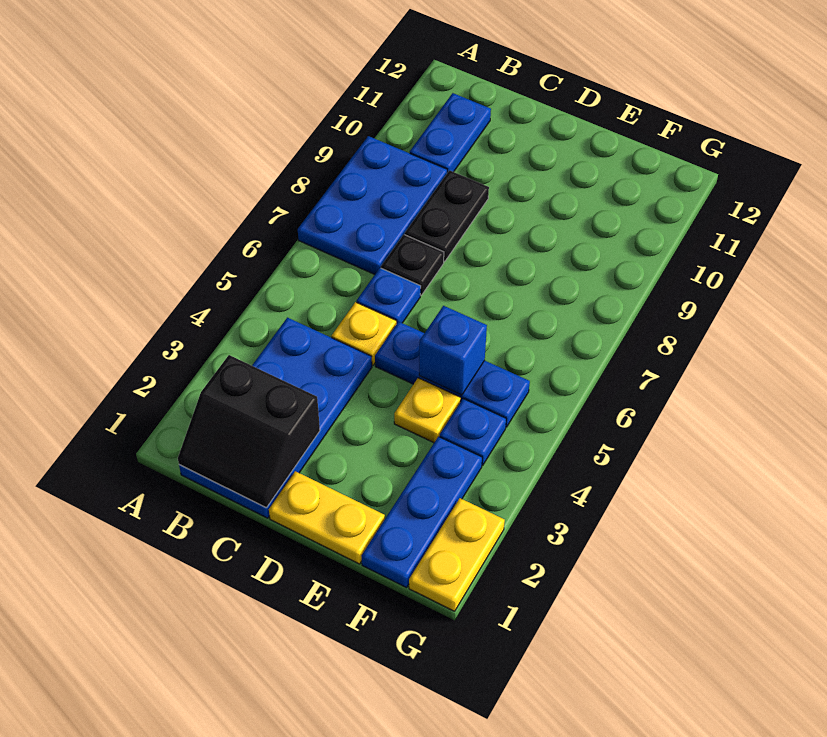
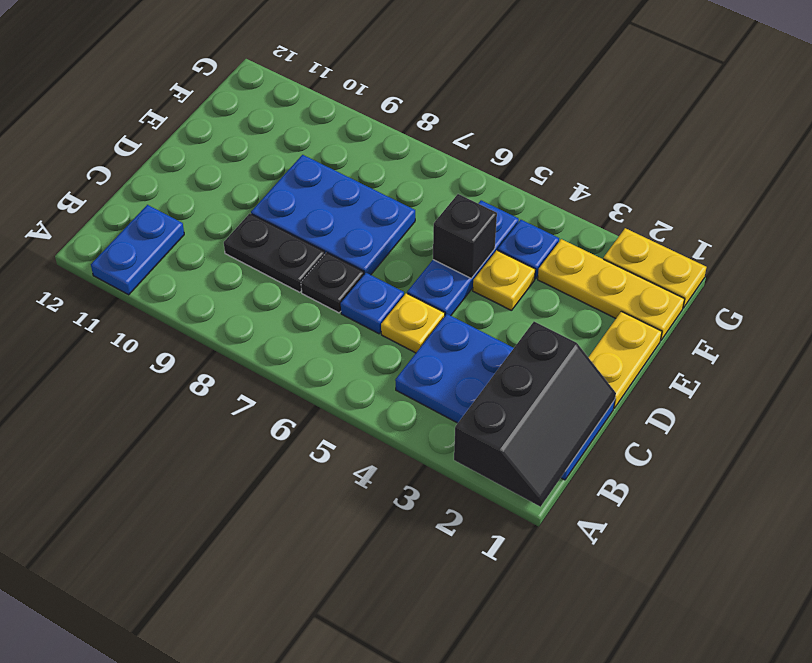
blue plate A7:B9 level 1 -> blue plate D7:E9 level 1
black slope B1:C2 level 2 top 2 -> black slope A1:C2 level 2 top 2
blue plate B10:B11 level 1 -> blue plate A11:B11 level 1
blue brick E5 level 2 -> black brick E5 level 2
blue plate F1:F3 level 1 -> yellow plate F1:F3 level 1

